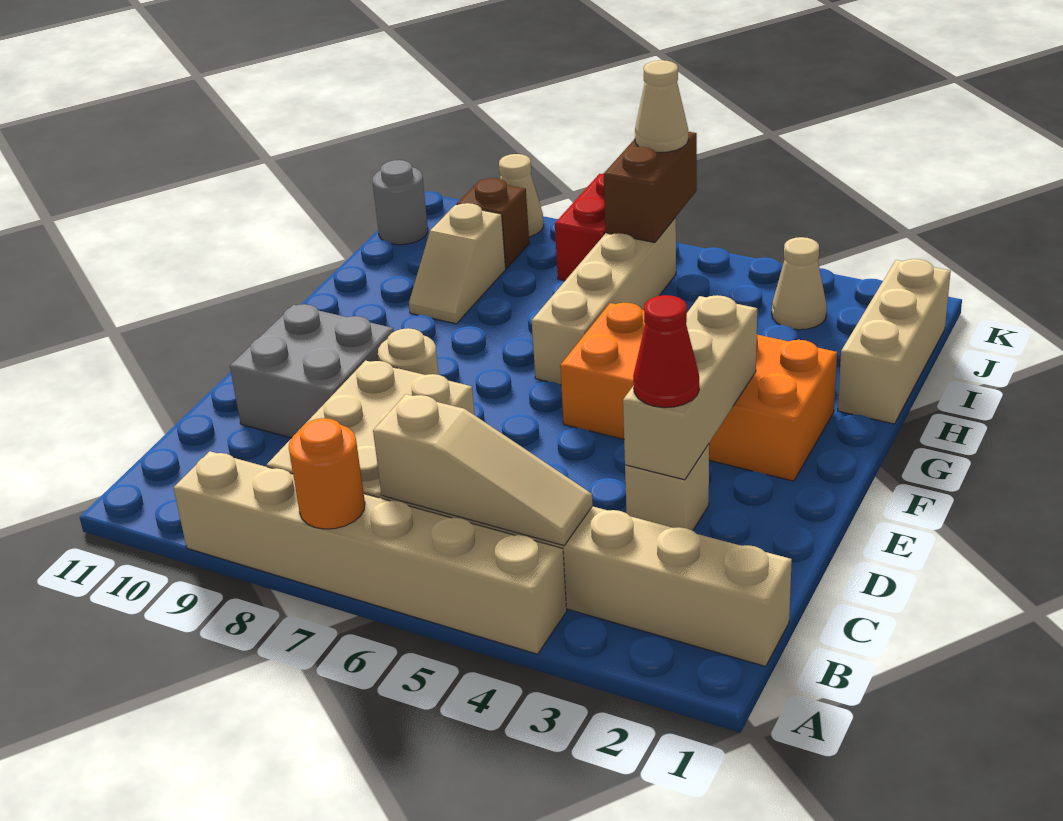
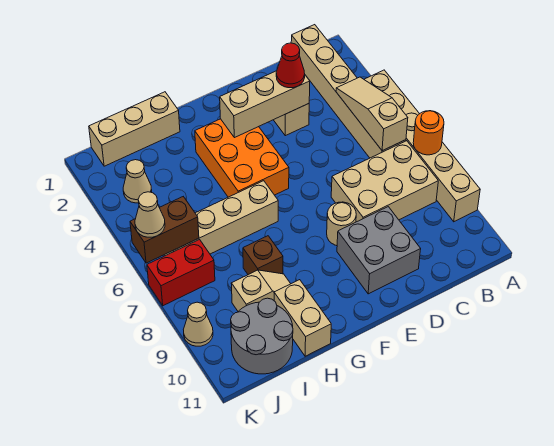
orange brick F2:G5 level 1 -> orange brick F3:G5 level 1
none -> tan brick H10:H11 level 1
brown brick J9 level 1 -> brown brick H8 level 1
grey round brick J11 level 1 -> grey round brick I10:J11 level 1

